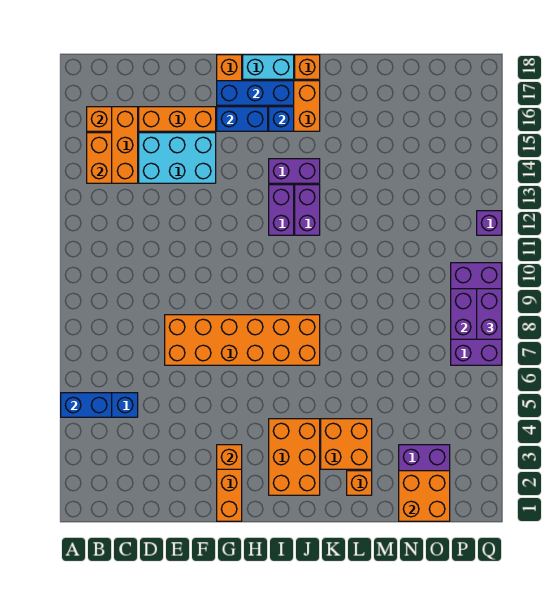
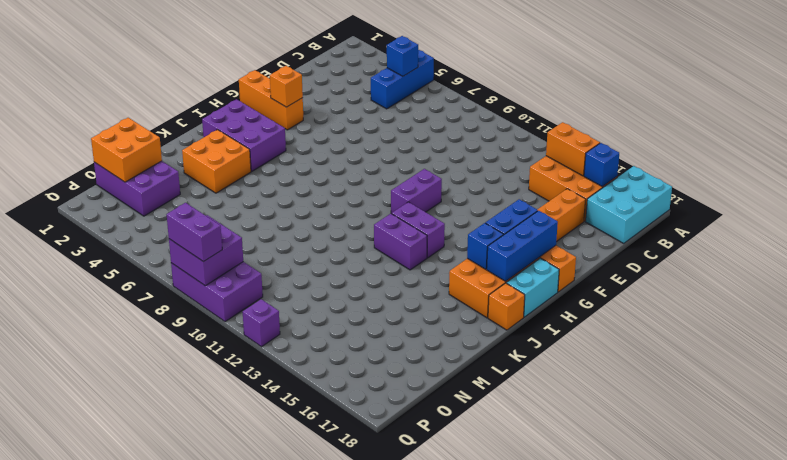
blue brick A5:B5 level 2 -> blue brick B5 level 2
orange brick B16 level 2 -> blue brick B16 level 2
cyan brick D14:F15 level 1 -> cyan brick A17:C18 level 1
orange brick E7:J8 level 1 -> none
orange brick I2:J4 level 1 -> purple brick I2:J4 level 1
purple brick I14:J14 level 1 -> purple brick G11:H11 level 1
orange brick L2 level 1 -> none
purple brick P7:Q10 level 1 -> purple brick P8:Q10 level 1

